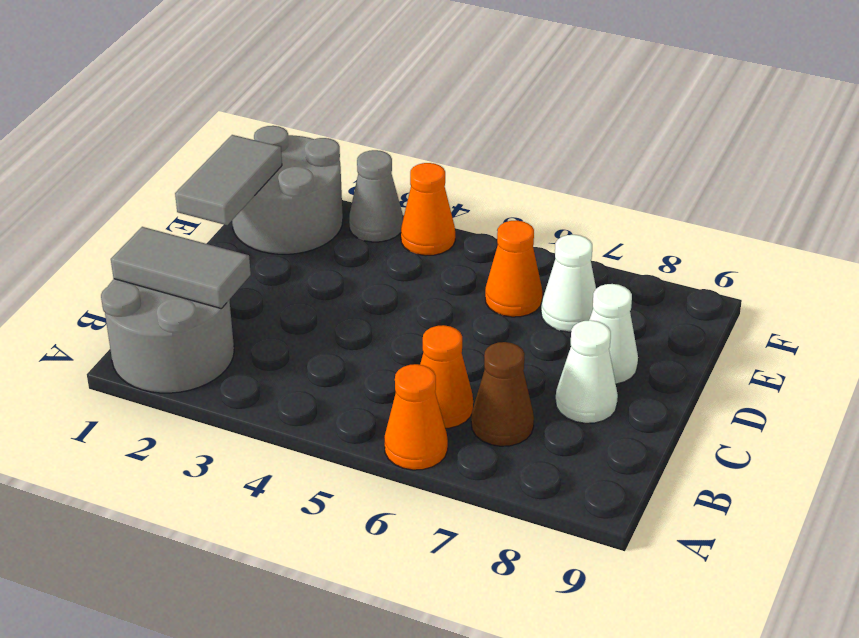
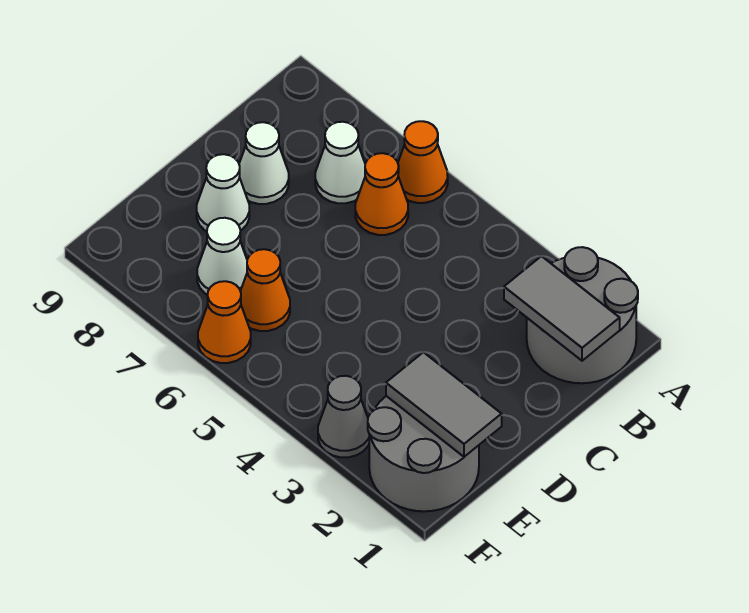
brown cone B7 level 1 -> white cone B7 level 1
grey tile D1:E1 level 2 -> grey tile E1:E2 level 2
orange cone F4 level 1 -> orange cone F6 level 1

